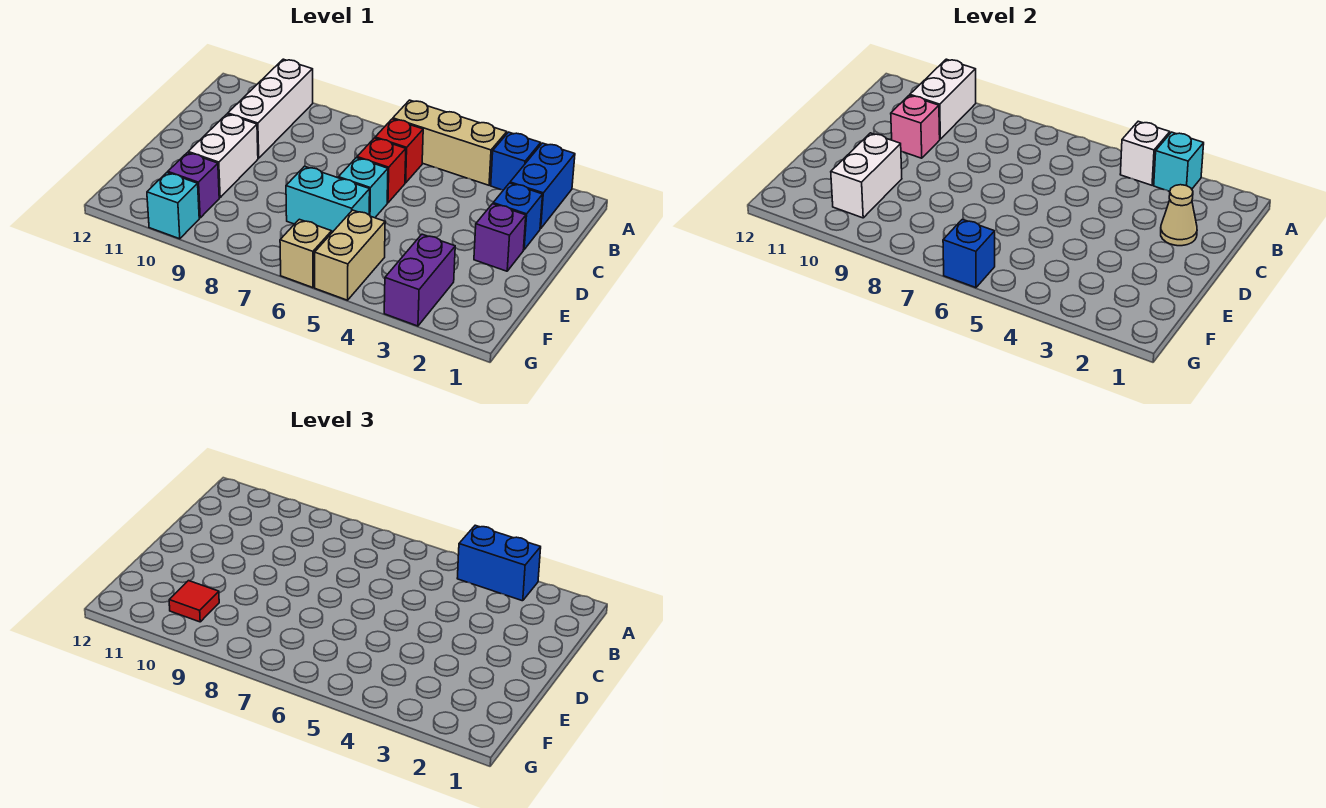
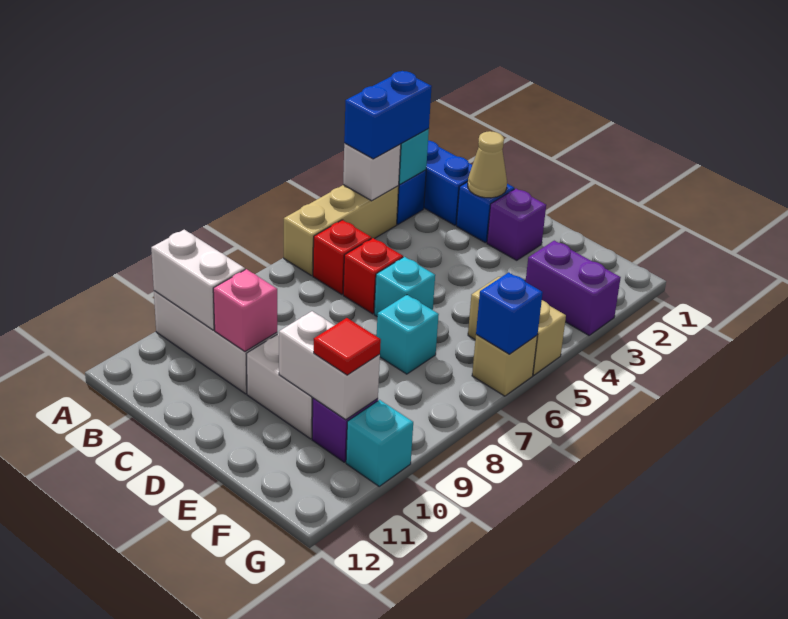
cyan brick E6:E7 level 1 -> cyan brick E7 level 1

